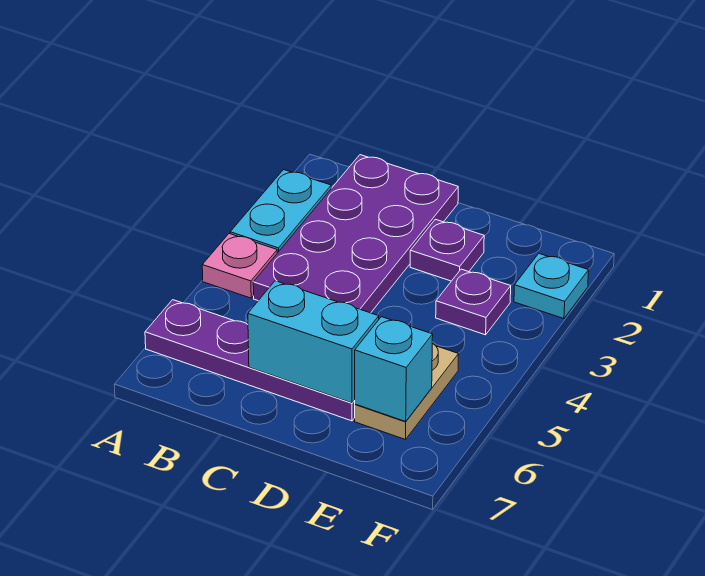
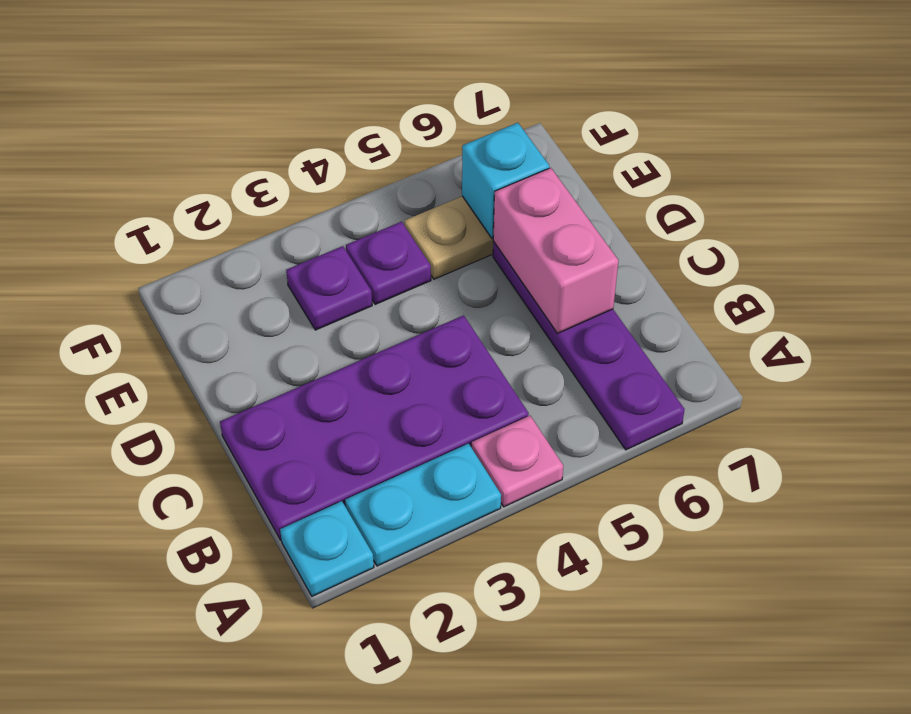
cyan brick C6:D6 level 2 -> pink brick C6:D6 level 2
purple plate D2 level 1 -> purple plate E4 level 1
cyan plate F2 level 1 -> cyan plate A1 level 1

